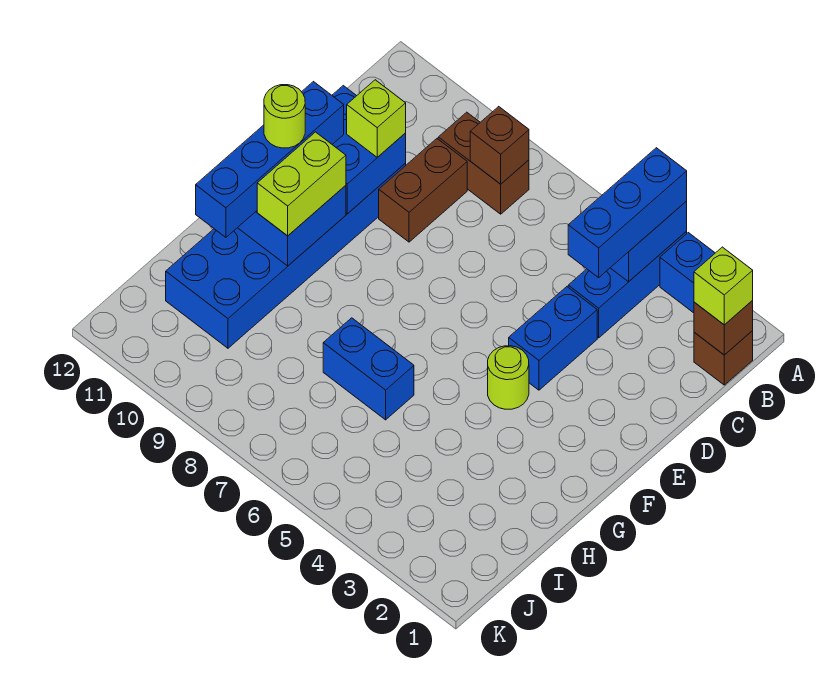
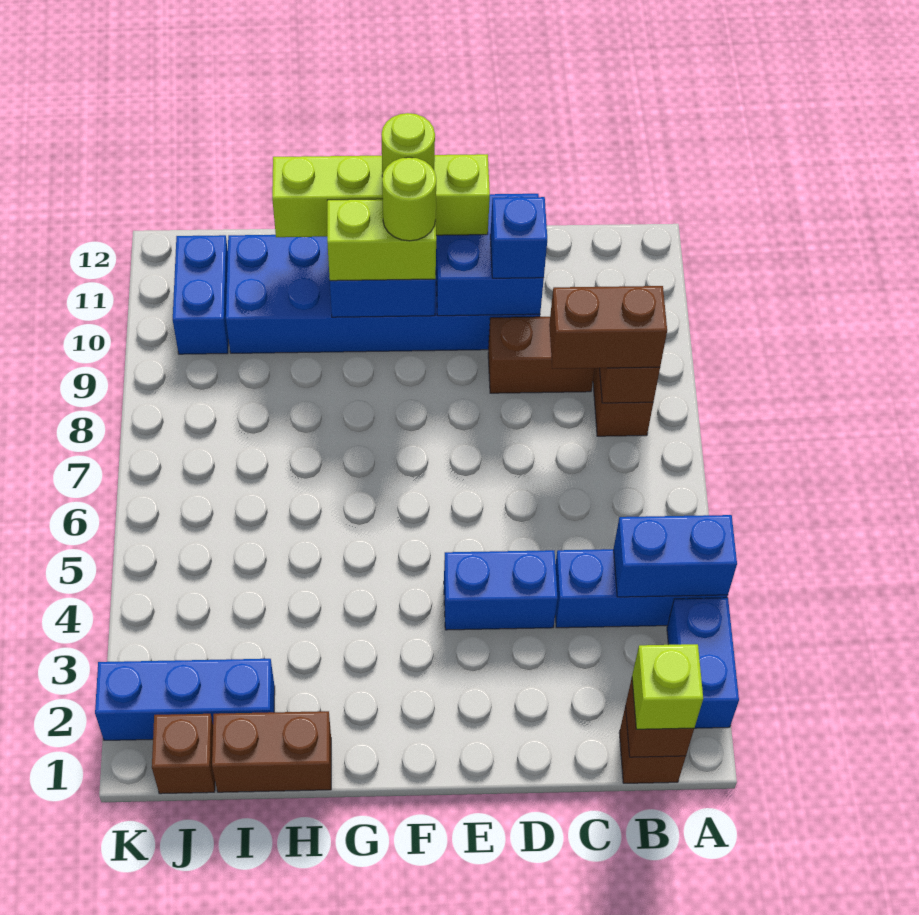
blue brick A4:C4 level 3 -> blue brick I2:K2 level 1
none -> brown brick B8:C8 level 3
lime brick D10 level 3 -> blue brick D10 level 3
blue brick E11:H11 level 3 -> lime brick E11:H11 level 3
lime round brick F4 level 1 -> lime round brick F10 level 4
none -> brown brick H1:I1 level 1
blue brick H6:H7 level 1 -> blue brick J10:J11 level 1
none -> brown brick J1 level 1

